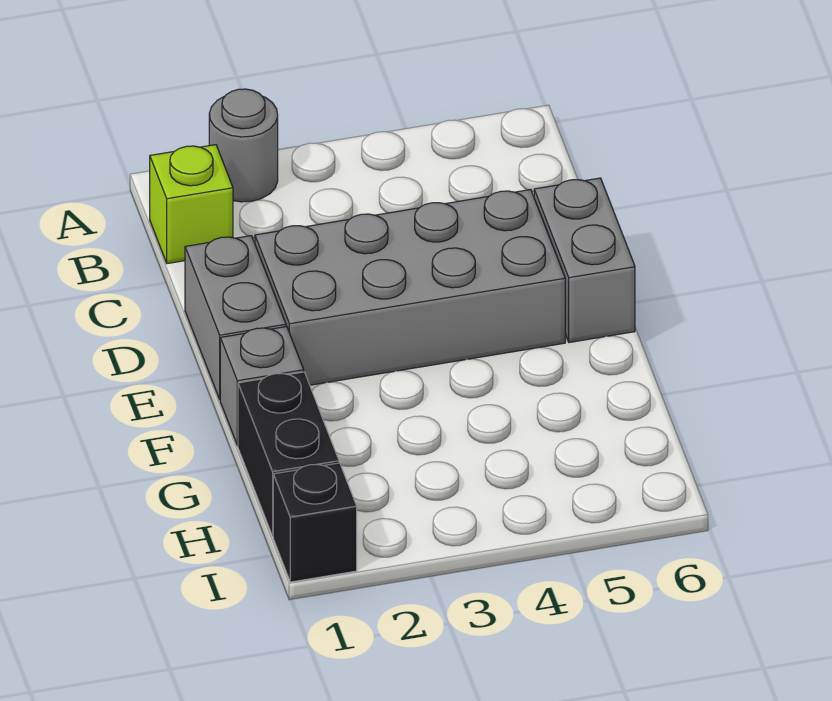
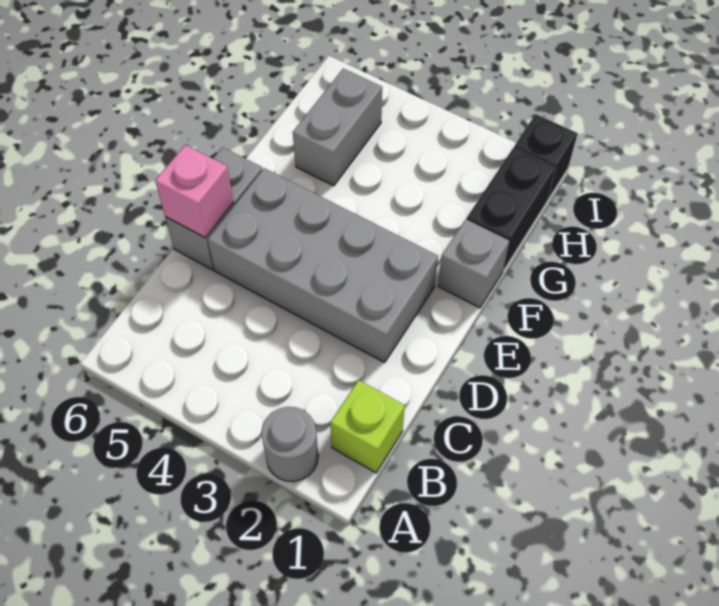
grey brick D1:E1 level 1 -> grey brick G5:H5 level 1
none -> pink brick D6 level 2

